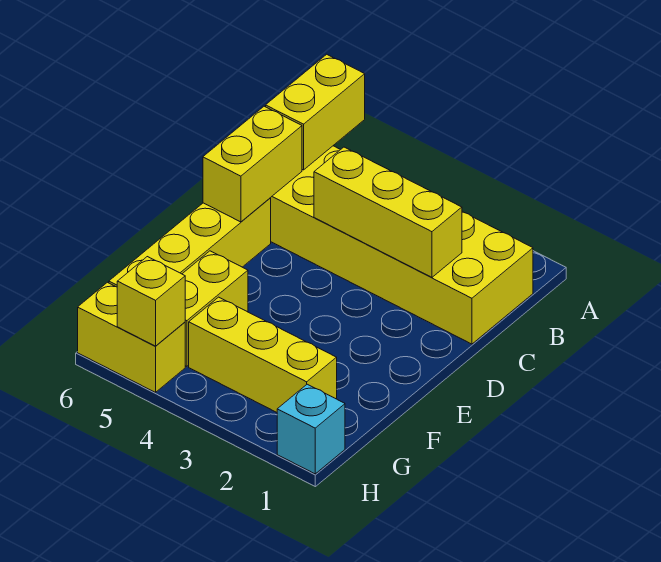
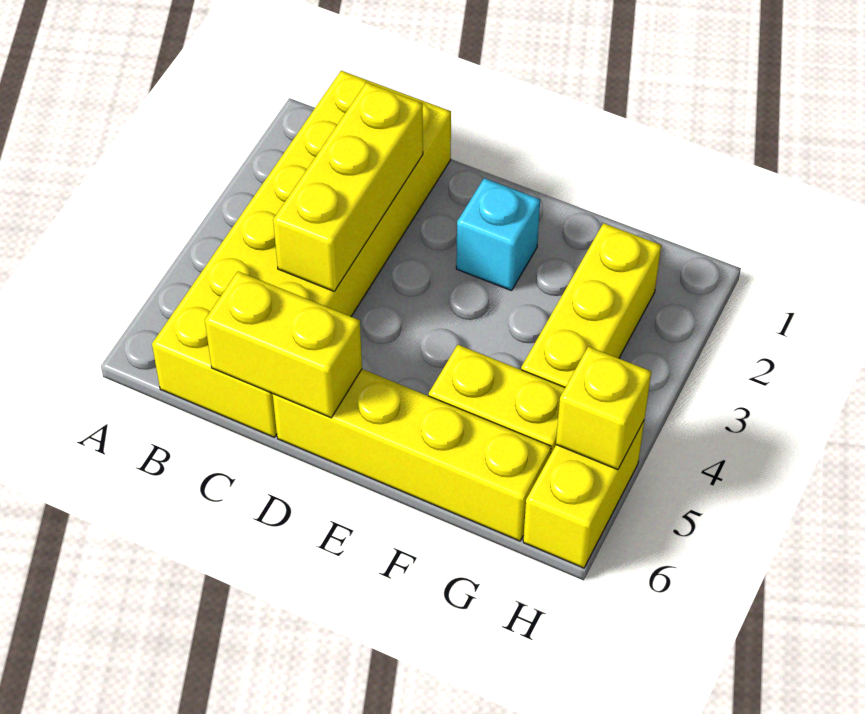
yellow brick A6:B6 level 2 -> none
cyan brick H1 level 1 -> cyan brick E2 level 1

